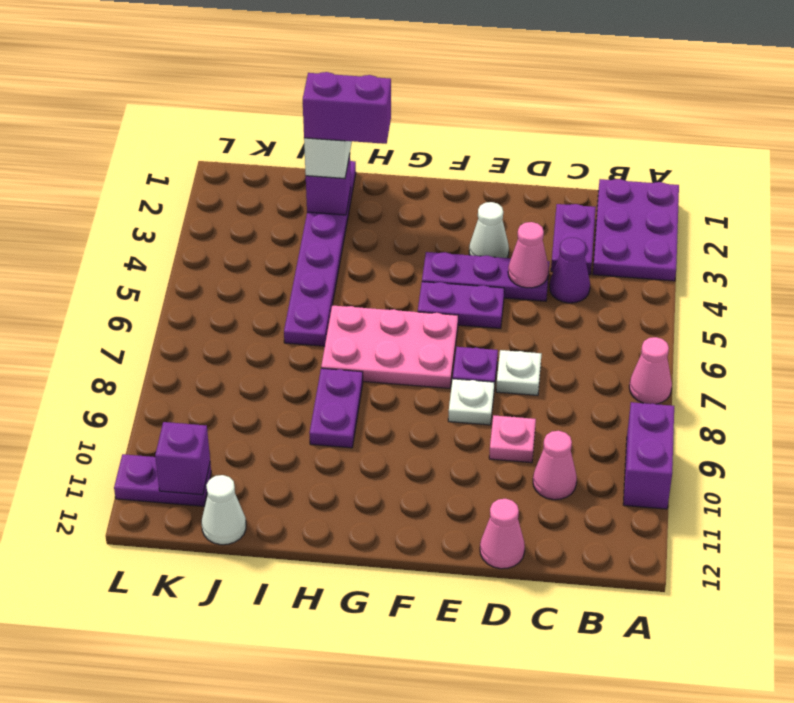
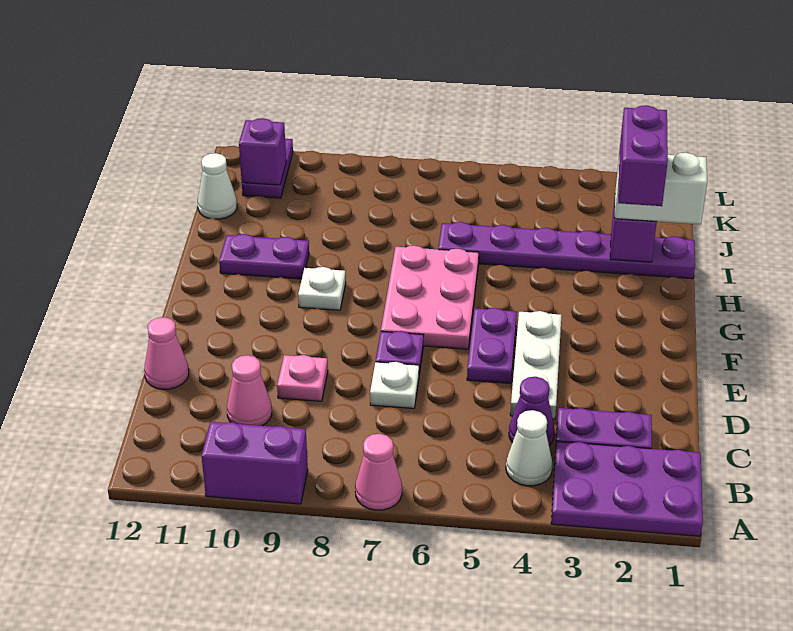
purple plate D4:F4 level 1 -> white plate D4:F4 level 1
pink cone D4 level 2 -> none
white cone E3 level 1 -> white cone B4 level 1
white plate E8 level 1 -> white plate G9 level 1
purple plate H8:H9 level 1 -> purple plate H10:H11 level 1

